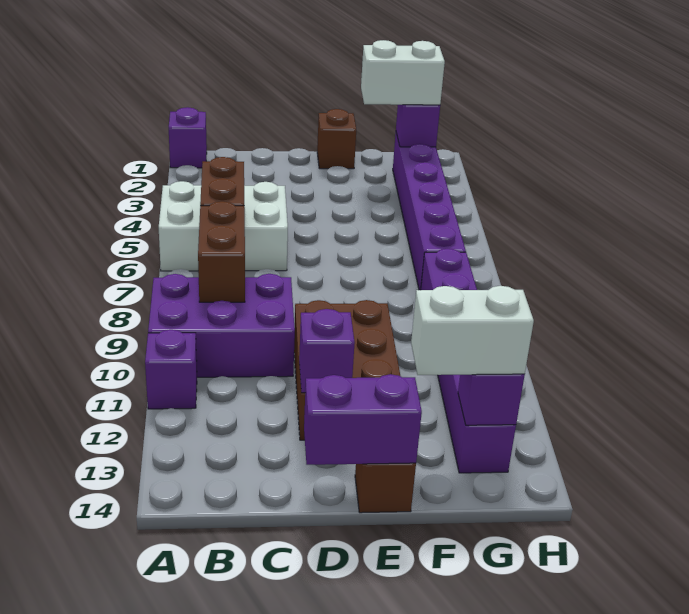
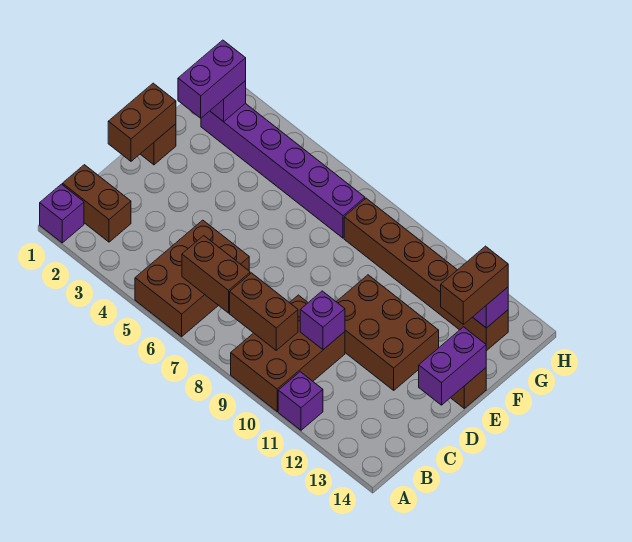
white brick A5:C6 level 1 -> brown brick A5:C6 level 1
purple brick A9:C10 level 1 -> brown brick A9:C10 level 1
none -> brown brick B1:B2 level 1
none -> brown brick D1:E1 level 2
purple brick D12 level 2 -> purple brick C10 level 2
white brick F2:G2 level 3 -> purple brick F2:G2 level 3
white brick F13:G13 level 3 -> brown brick F13:G13 level 3
purple brick G8:G13 level 1 -> brown brick G8:G13 level 1

